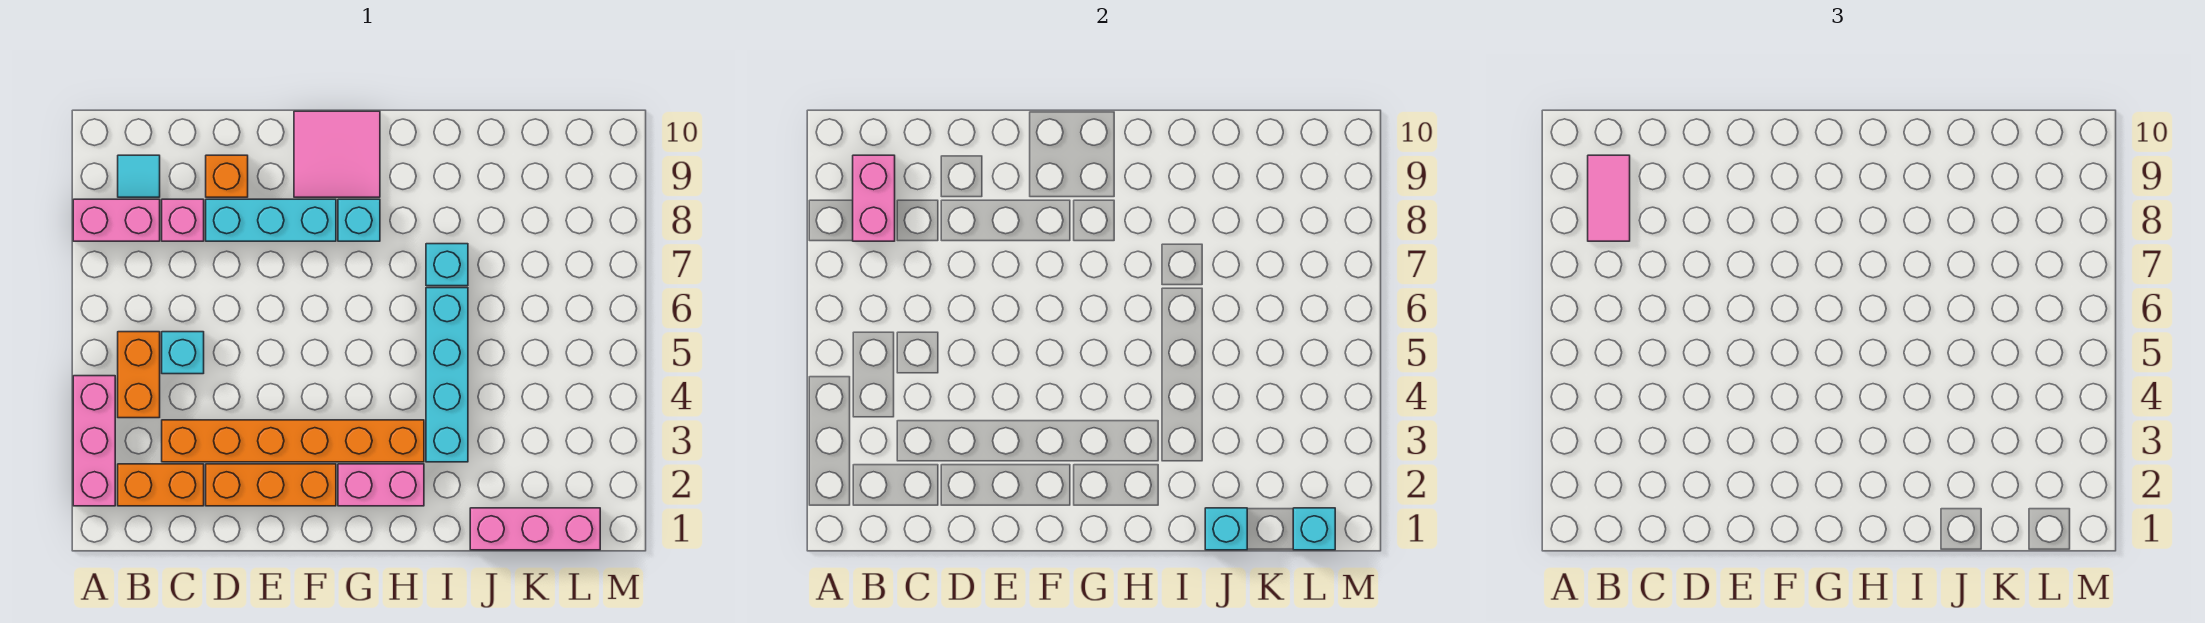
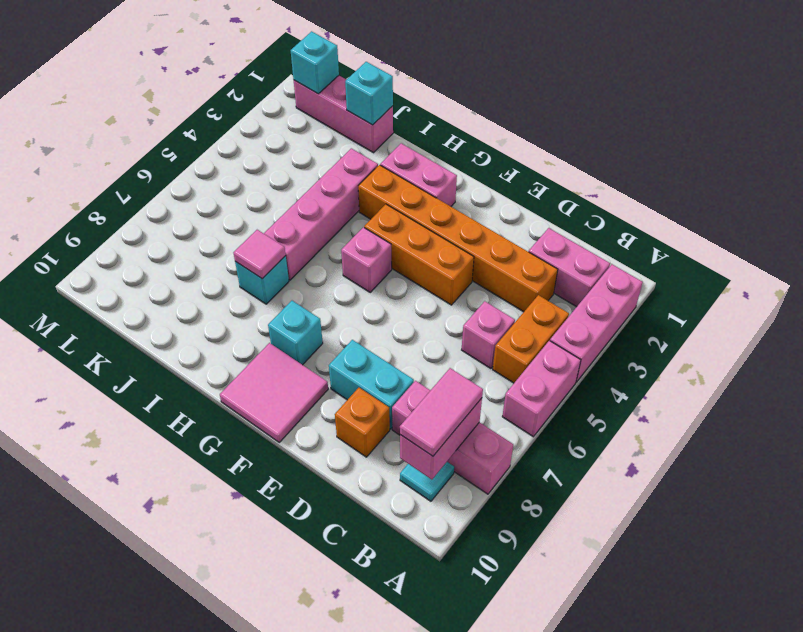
none -> pink brick A5:A6 level 1
orange brick B2:C2 level 1 -> pink brick B2:C2 level 1
cyan brick C5 level 1 -> pink brick C5 level 1
orange brick D2:F2 level 1 -> orange brick E4:G4 level 1
cyan brick D8:F8 level 1 -> cyan brick D8:E8 level 1
none -> pink brick G5 level 1
cyan brick I3:I6 level 1 -> pink brick I3:I6 level 1
none -> pink tile I7 level 2

